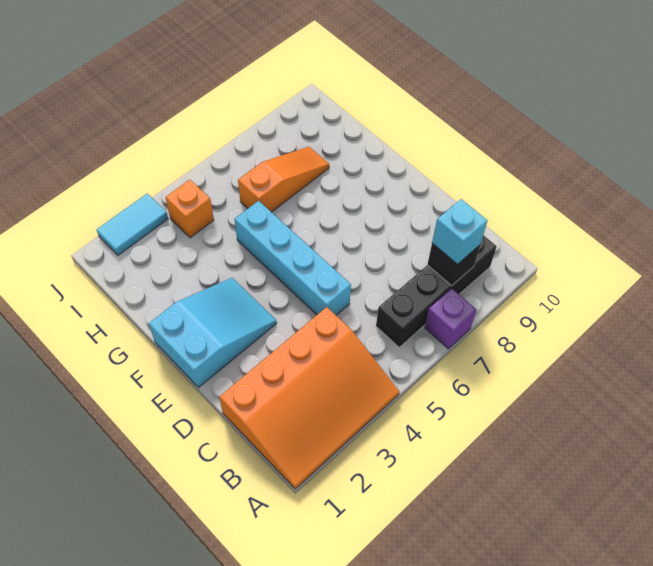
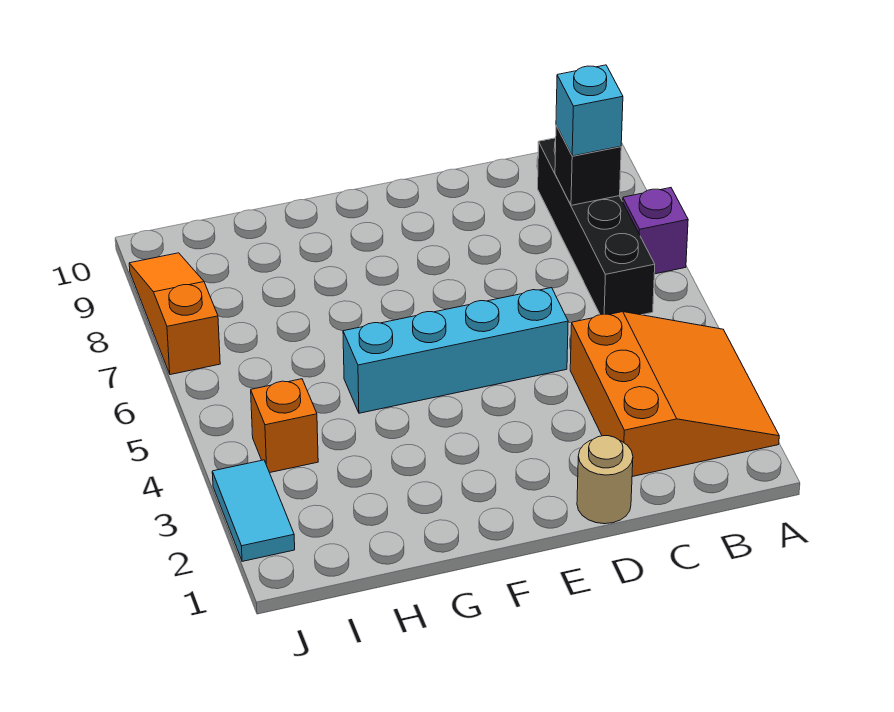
orange slope A1:C4 level 1 top C -> orange slope A2:C4 level 1 top C
none -> tan round brick D1 level 1
cyan slope E1:F3 level 1 top 1 -> none
orange slope H6:H8 level 1 top 6 -> orange slope J7:J9 level 1 top 7

